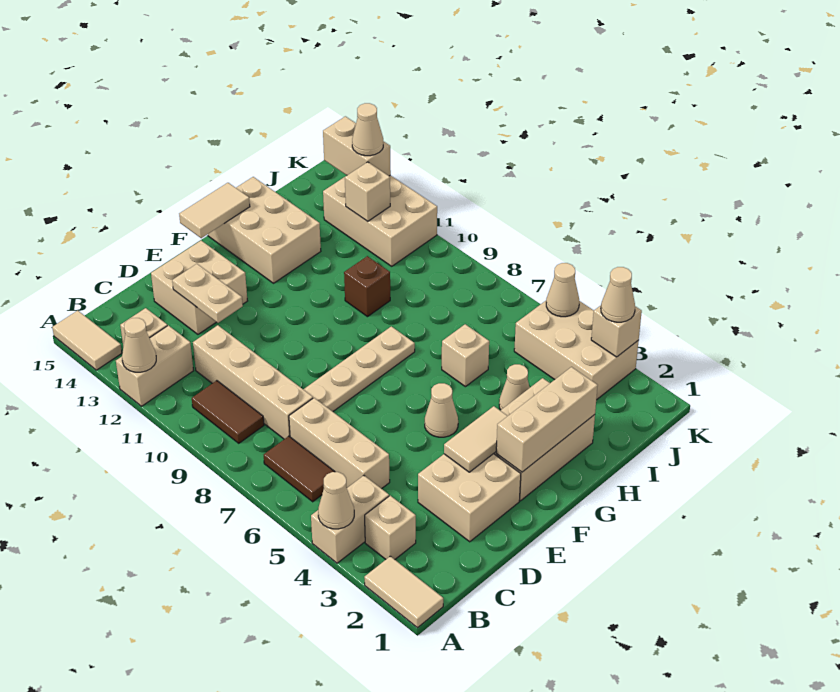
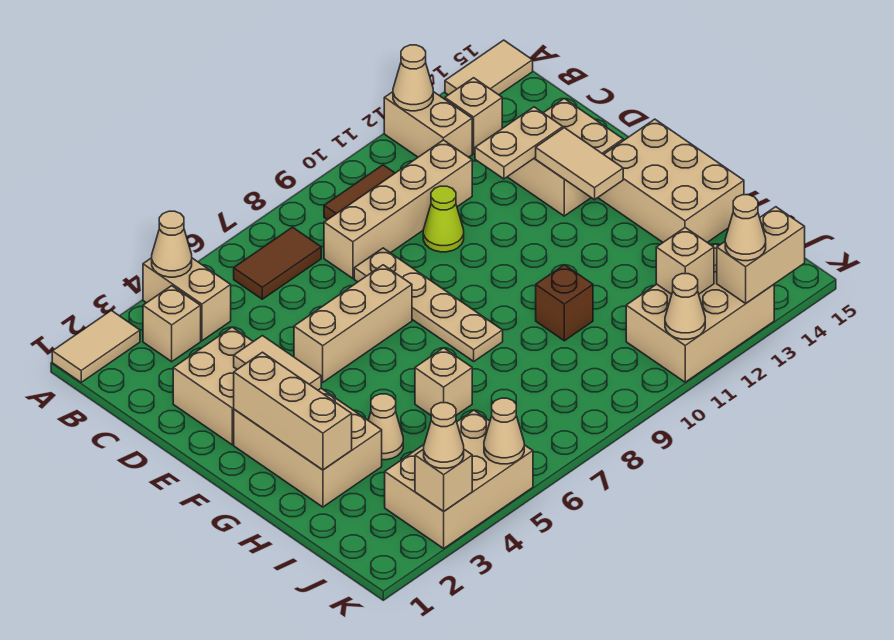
tan brick C5:C7 level 1 -> tan brick E5:E7 level 1
none -> lime cone D10 level 1
tan cone F5 level 1 -> tan cone K11 level 2
tan tile F15:G15 level 2 -> tan tile E13:F13 level 2
tan brick G13:H15 level 1 -> tan brick F14:H15 level 1

